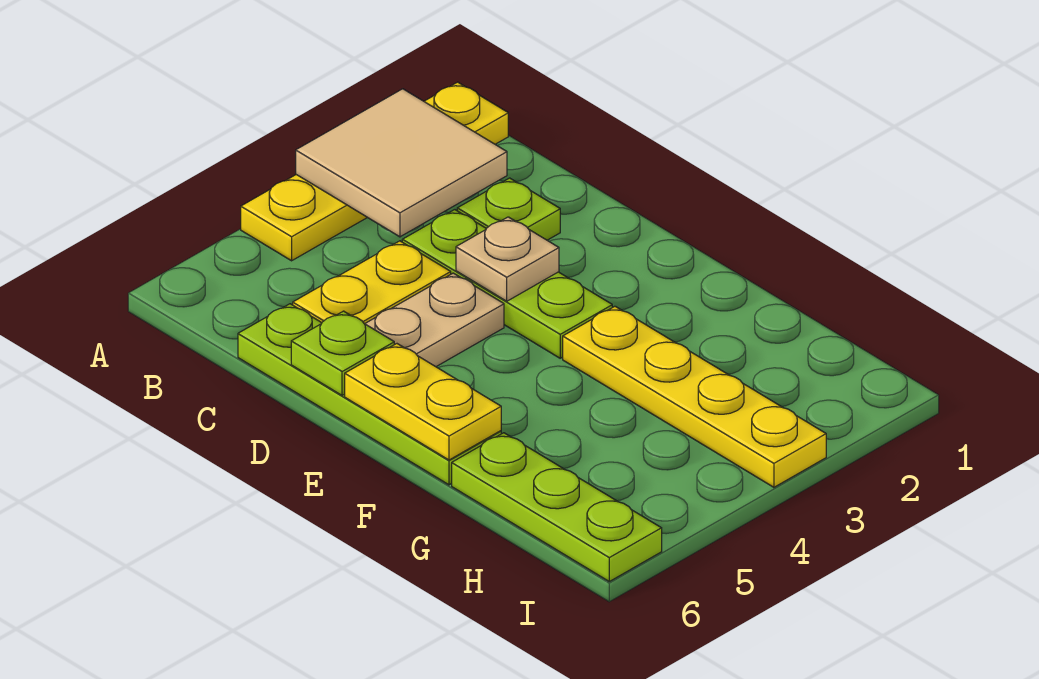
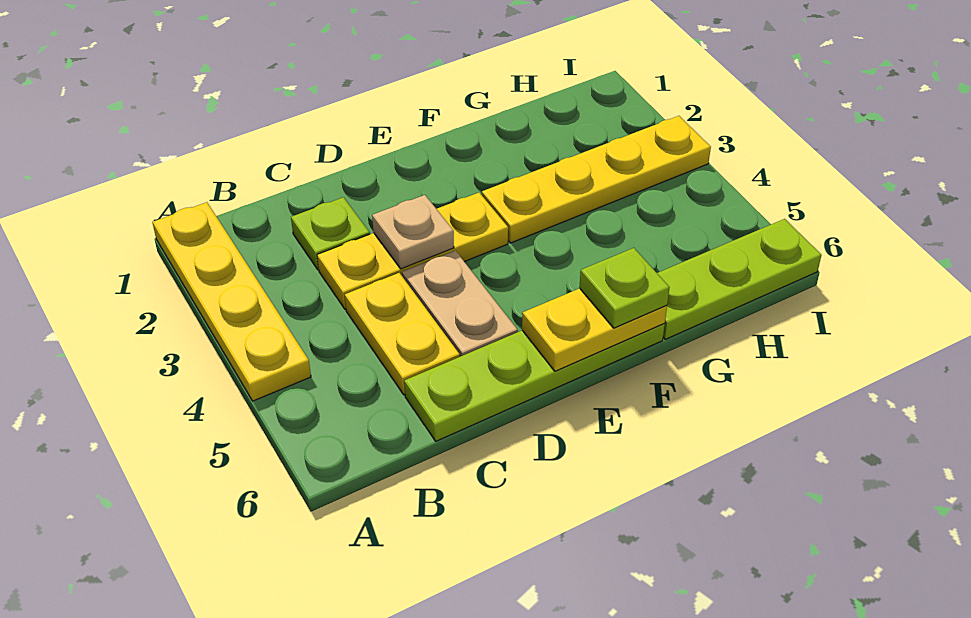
tan tile A2:B3 level 2 -> none
lime plate C3:E3 level 1 -> yellow plate C3:E3 level 1
lime plate D6 level 2 -> lime plate F6 level 3

